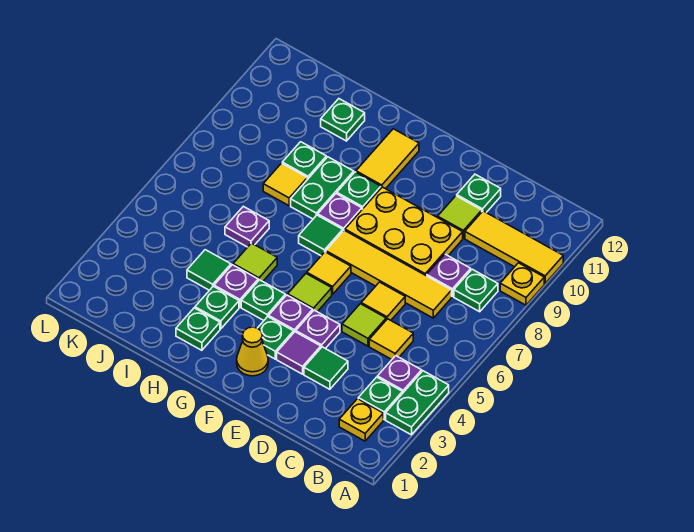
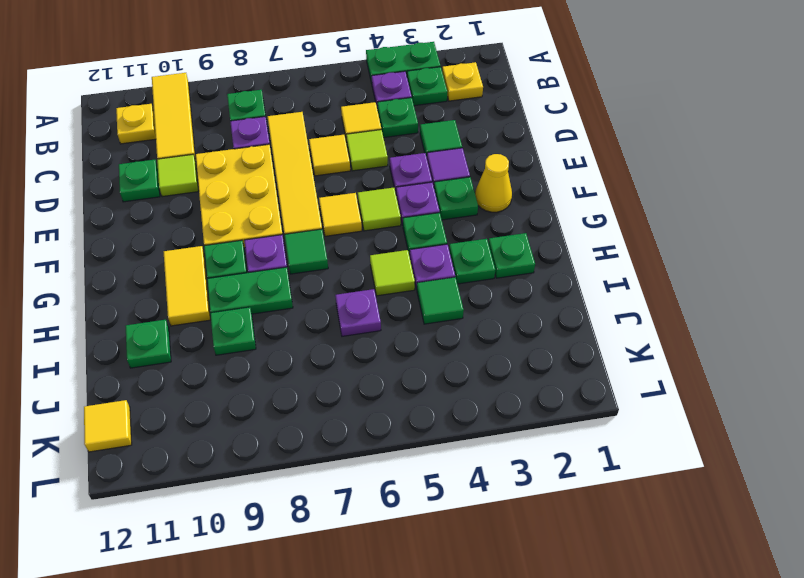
yellow plate A9 level 1 -> yellow plate B11 level 1
none -> green plate C4 level 1
yellow tile G10:G11 level 1 -> yellow tile G10:H10 level 1
yellow tile I8 level 1 -> yellow tile K12 level 1

